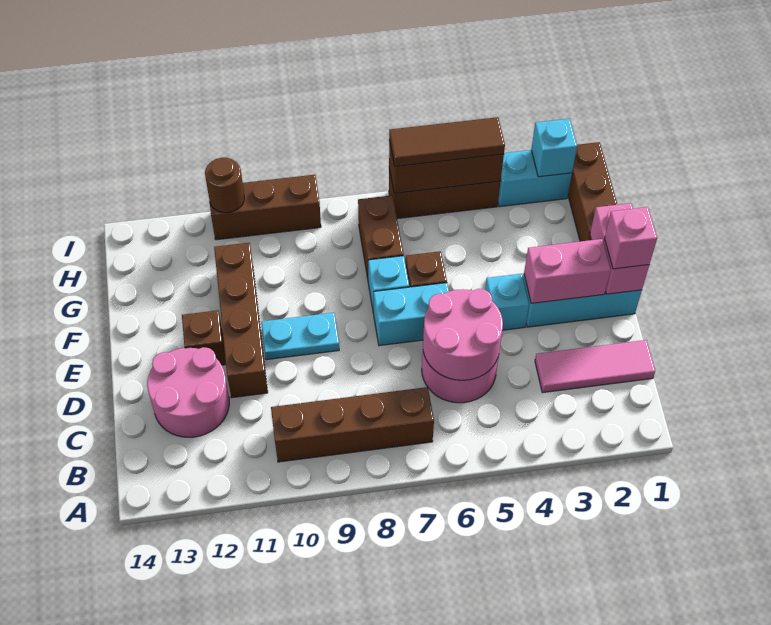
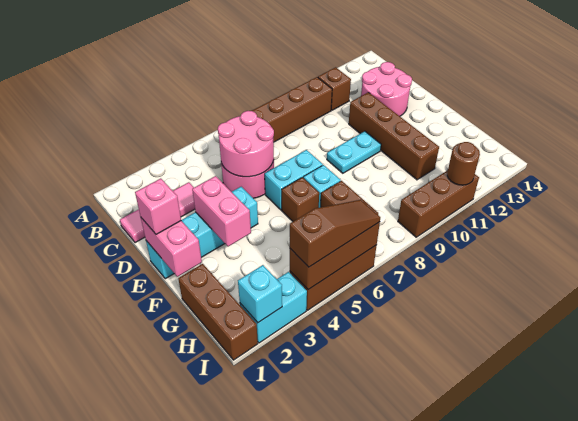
pink brick E2:E3 level 2 -> pink brick E3:F3 level 2
brown brick E12 level 1 -> brown brick B11 level 1
brown tile I4:I6 level 3 -> brown slope I4:I6 level 3 top 4

